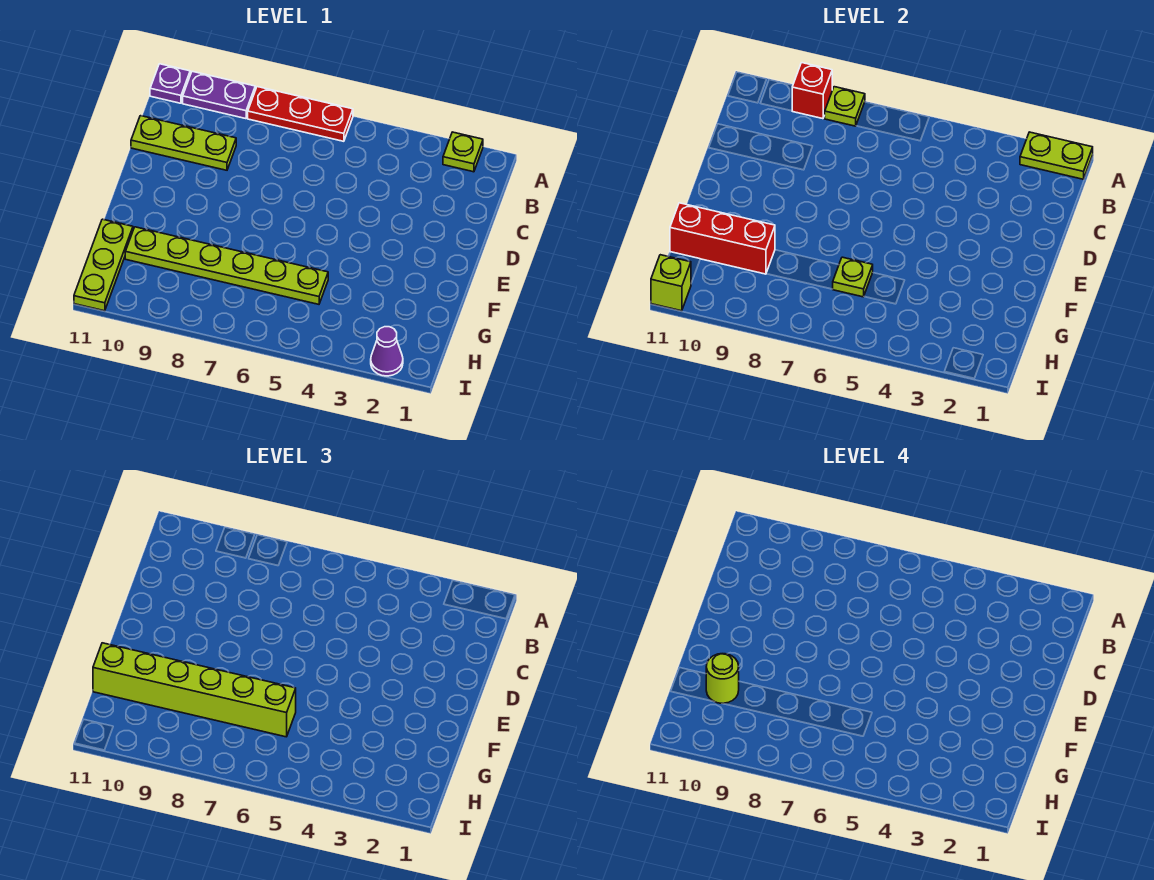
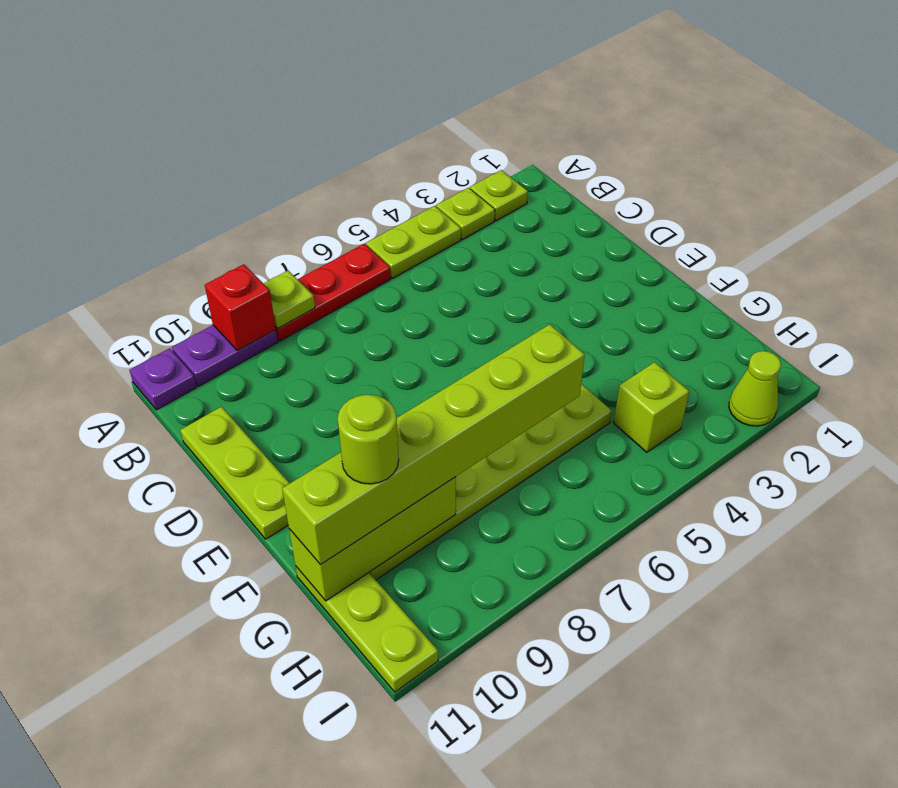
lime plate A1:A2 level 2 -> lime plate A4:A5 level 1
lime plate C9:C11 level 1 -> lime plate C11:E11 level 1
lime plate G6 level 2 -> lime plate A3 level 1
red brick G9:G11 level 2 -> lime brick G9:G11 level 2
purple cone I2 level 1 -> lime cone I2 level 1
lime brick I11 level 2 -> lime brick H4 level 1

